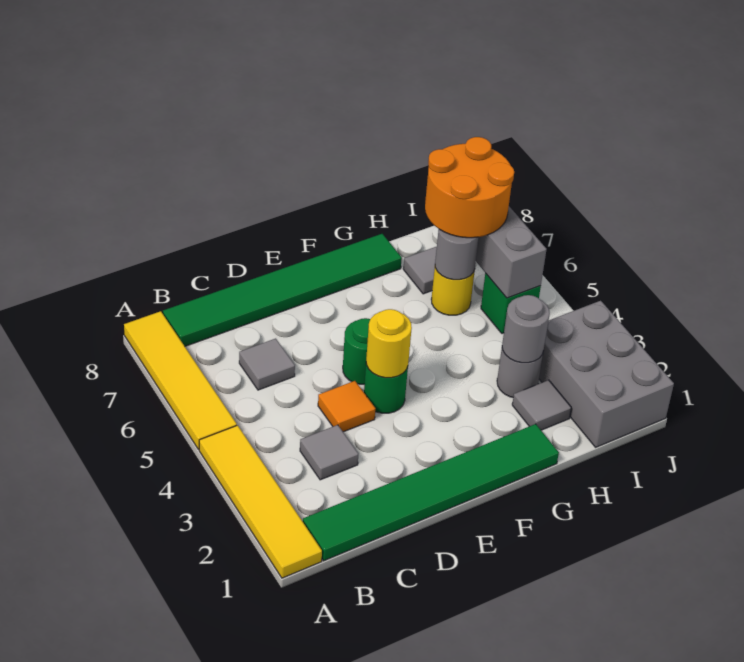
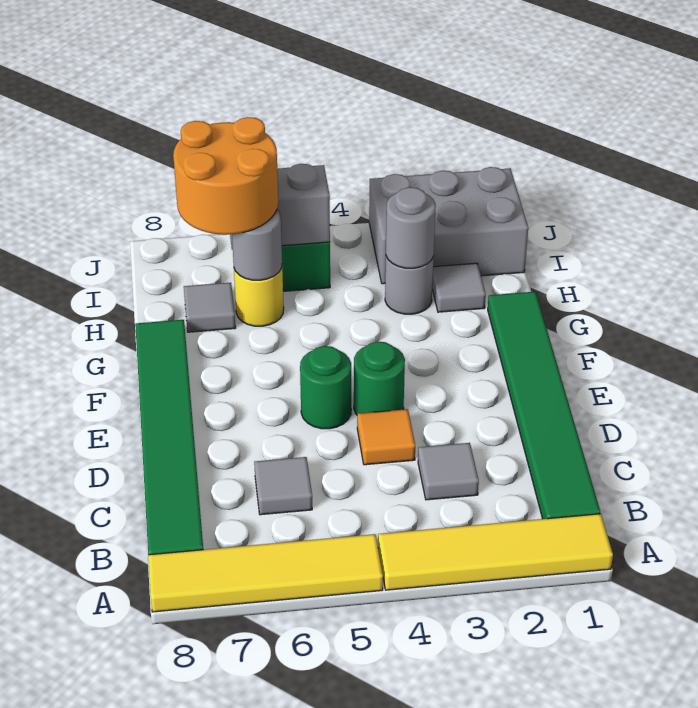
yellow round brick E4 level 2 -> none

